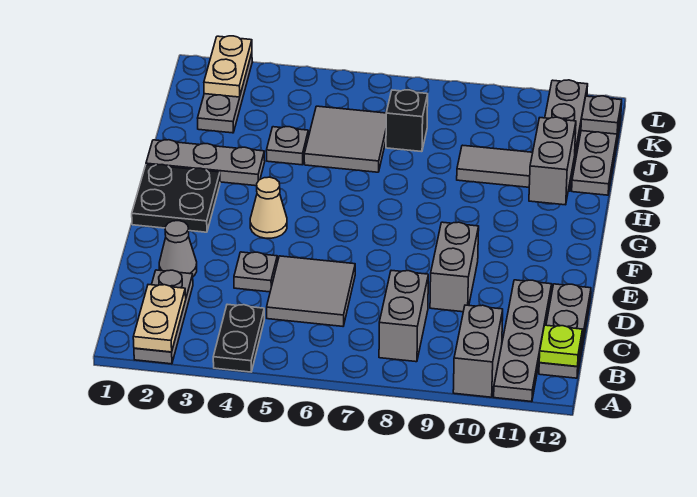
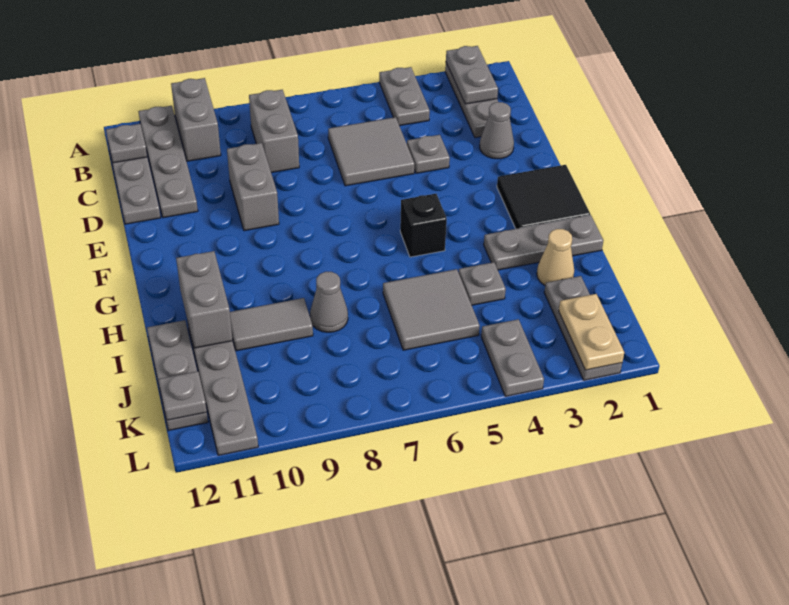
tan plate A2:B2 level 2 -> grey plate A2:B2 level 2
black plate A4:B4 level 1 -> grey plate A4:B4 level 1
lime plate B12 level 2 -> grey plate B12 level 2
black plate F1:G2 level 1 -> black tile F1:G2 level 1
tan cone F4 level 1 -> tan cone I2 level 1
none -> grey cone I8 level 1
black brick J7 level 1 -> black brick G5 level 1
none -> grey plate K4:L4 level 1

